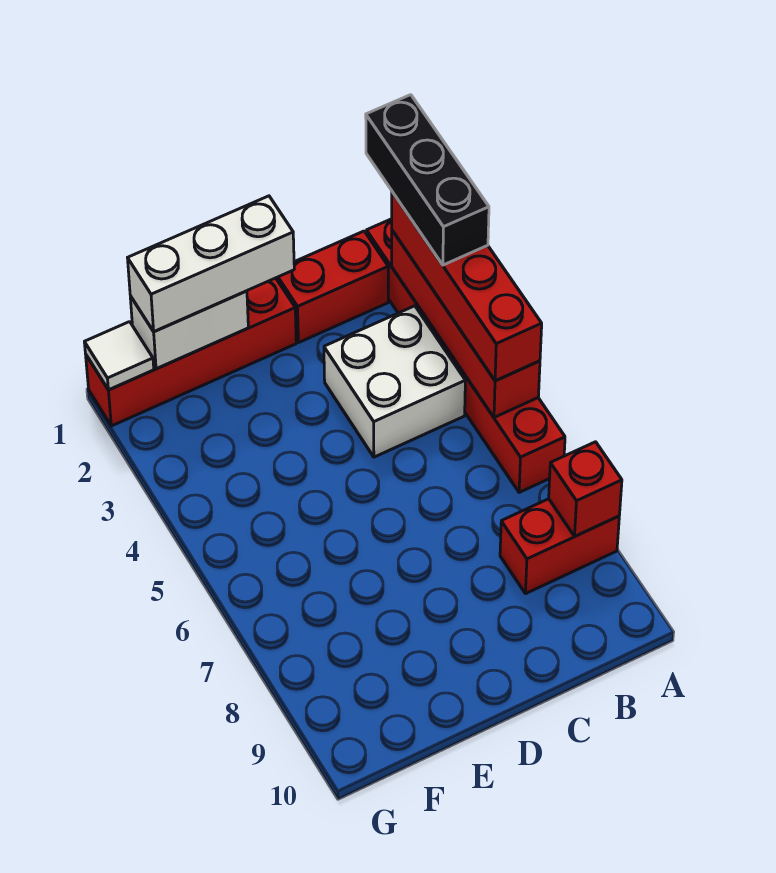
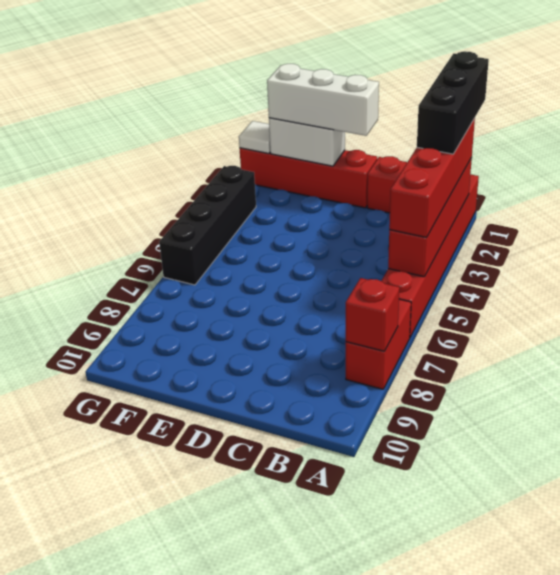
red brick A8:B8 level 1 -> red brick A7:A8 level 1
white brick B3:C4 level 1 -> none
none -> black brick G3:G6 level 1

